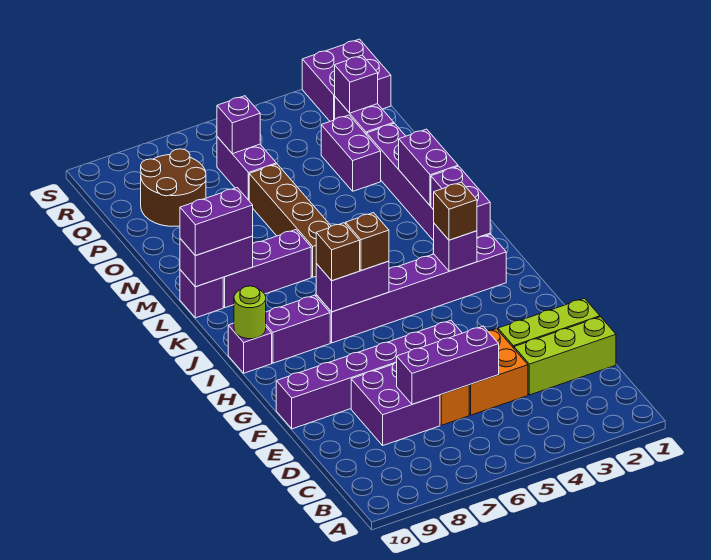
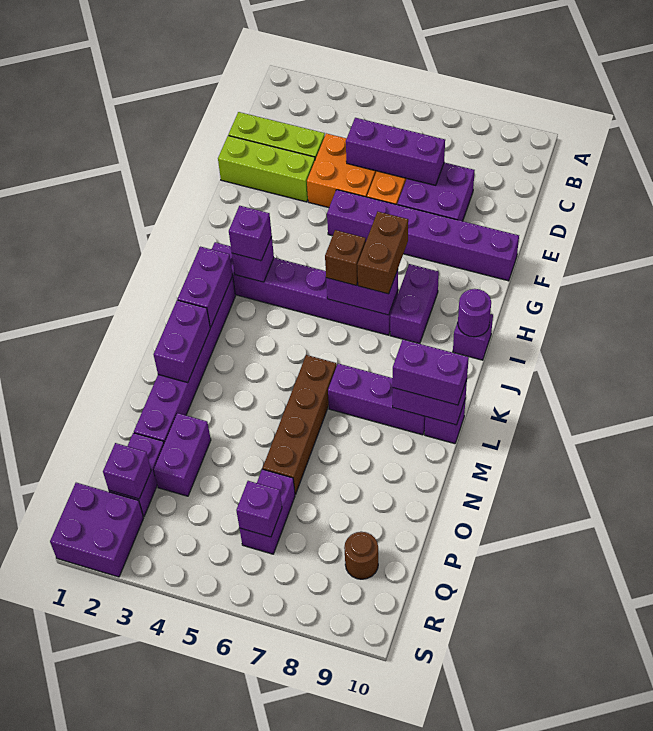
brown brick I3 level 3 -> purple brick I3 level 3
brown brick I7 level 3 -> brown brick H7:I7 level 3
purple brick I8:I9 level 1 -> purple brick H8:I8 level 1
lime round brick I10 level 2 -> purple round brick I10 level 2
brown round brick P8:Q9 level 1 -> brown round brick Q9 level 1

